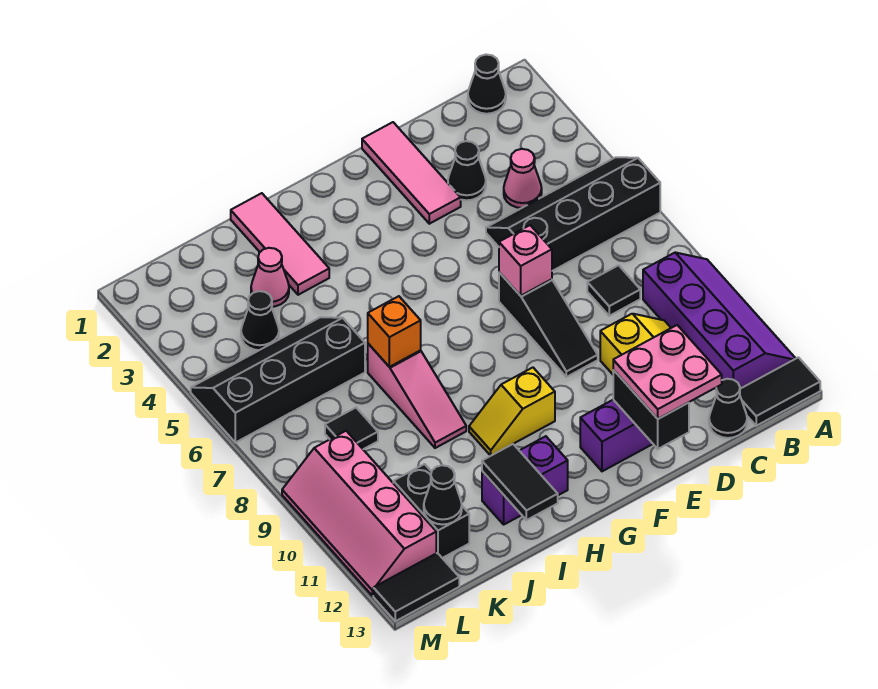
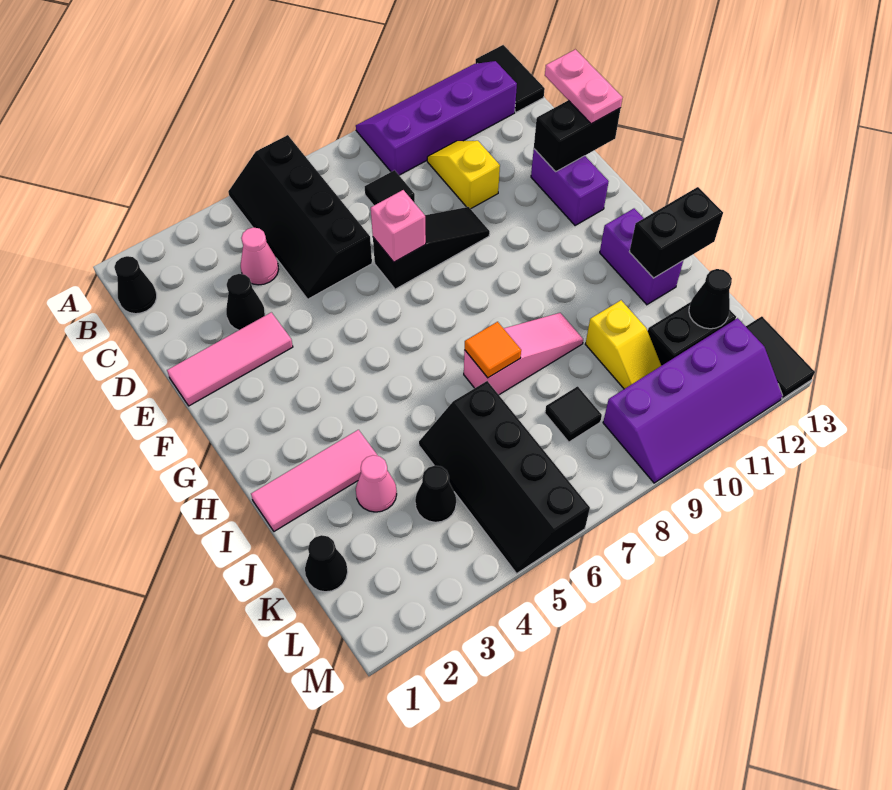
black cone C13 level 1 -> black cone K1 level 1
pink plate D12:E13 level 3 -> pink plate D13:E13 level 3
yellow slope G10:H10 level 1 top G -> yellow slope J10:K10 level 1 top J
orange brick I7 level 2 -> orange tile I7 level 2
black tile I12:I13 level 2 -> black brick I12:I13 level 2
pink slope L9:M12 level 1 top L -> purple slope L9:M12 level 1 top L

